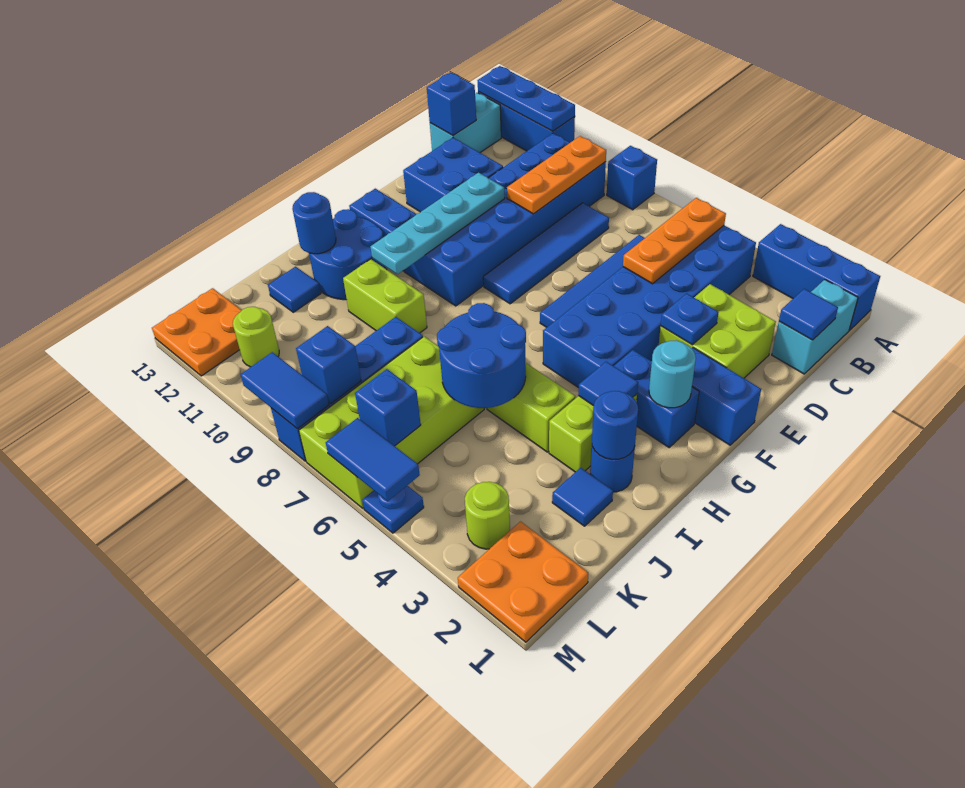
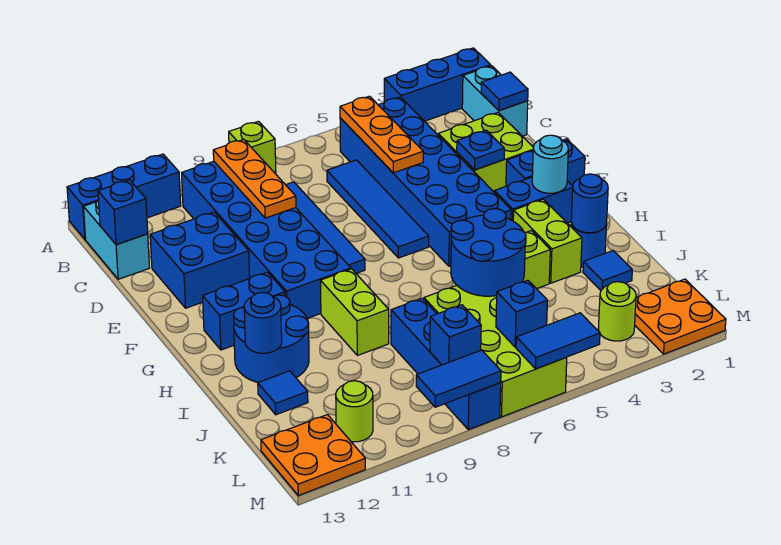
blue brick A8 level 1 -> lime brick A8 level 1
blue plate A11:A13 level 2 -> none
cyan plate E10:H10 level 2 -> none
blue tile H3 level 2 -> none
lime brick I9:I10 level 1 -> lime brick H9:I9 level 1
blue plate M5 level 1 -> none

